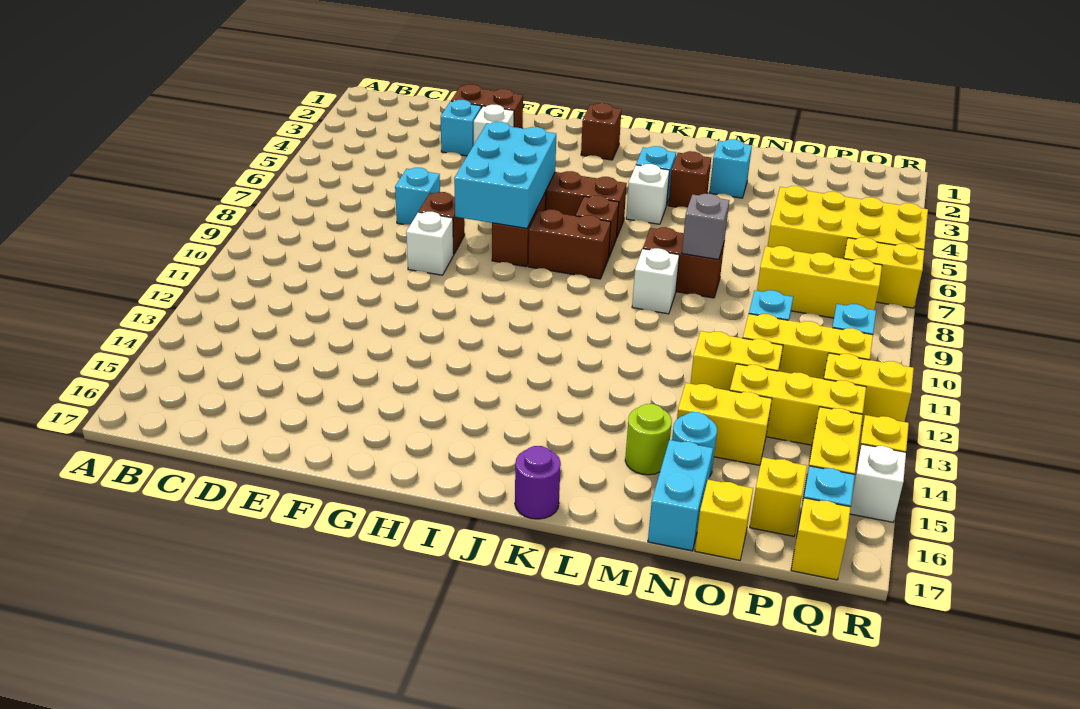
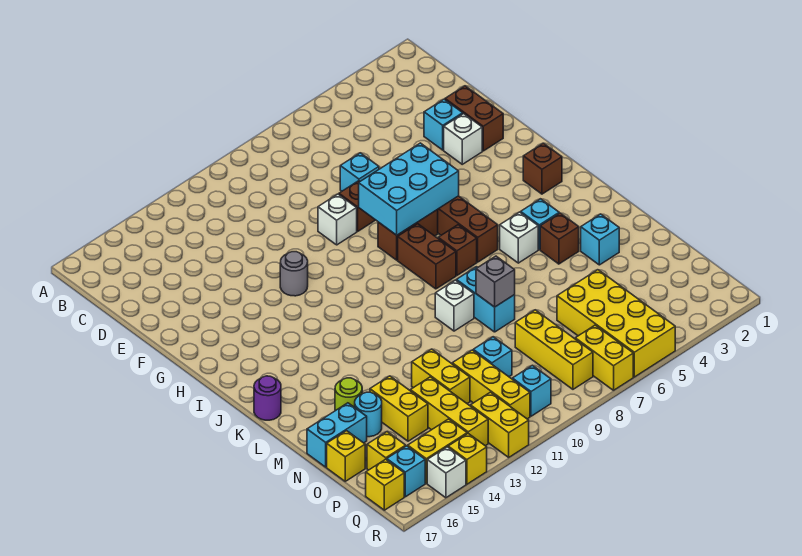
none -> grey round brick G12 level 1
brown brick L8:M8 level 1 -> cyan brick L8:M8 level 1

